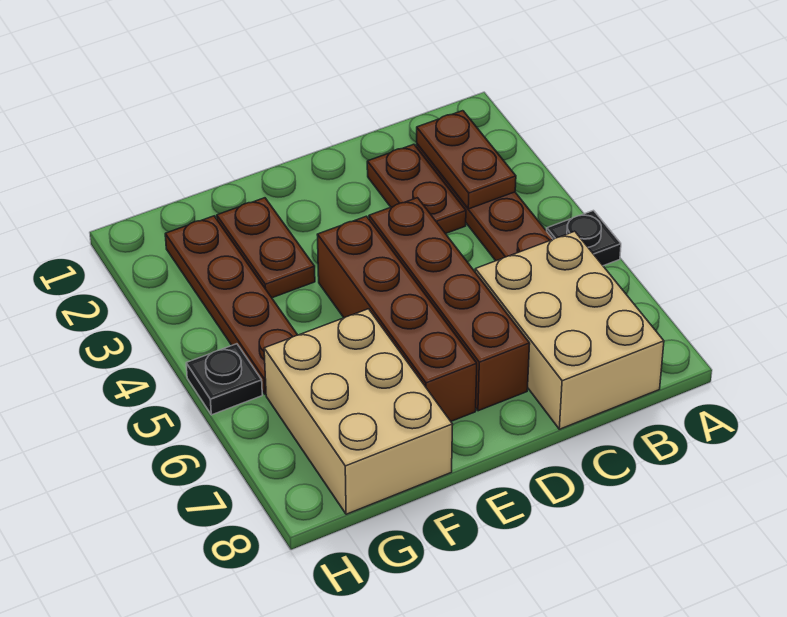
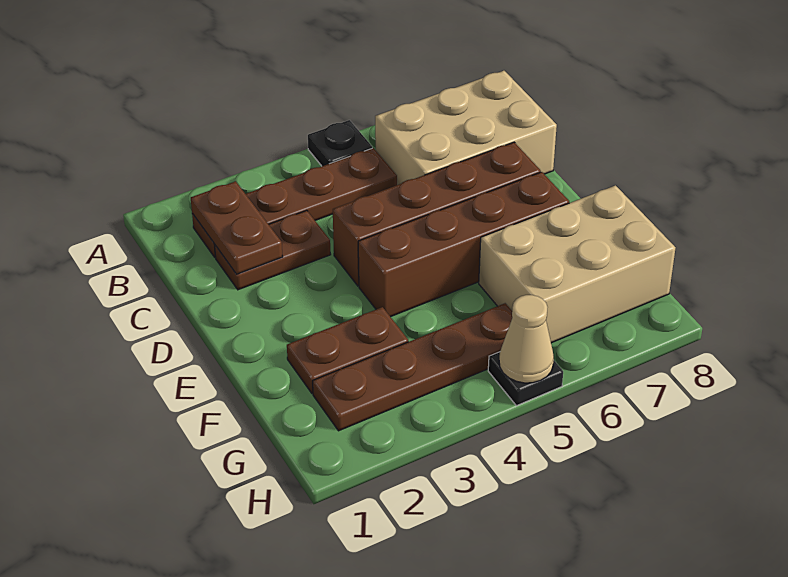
brown plate B2:B3 level 2 -> brown plate B2:C2 level 2
none -> tan cone H5 level 2

